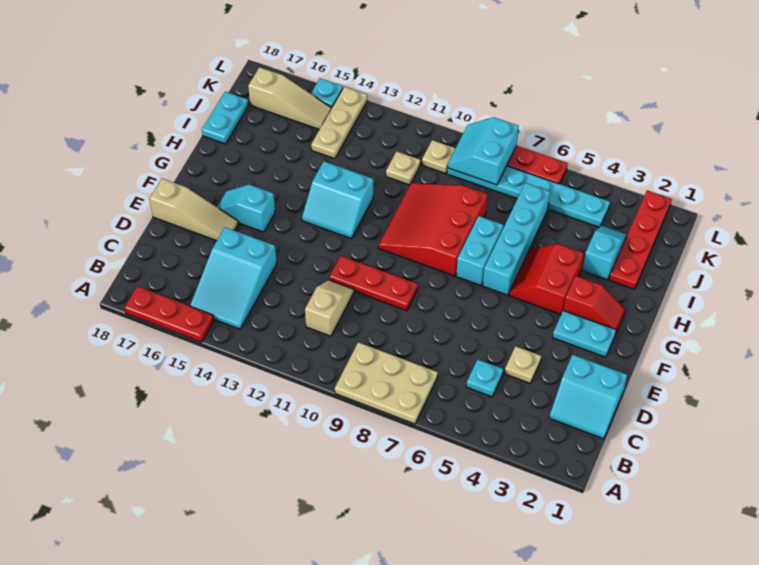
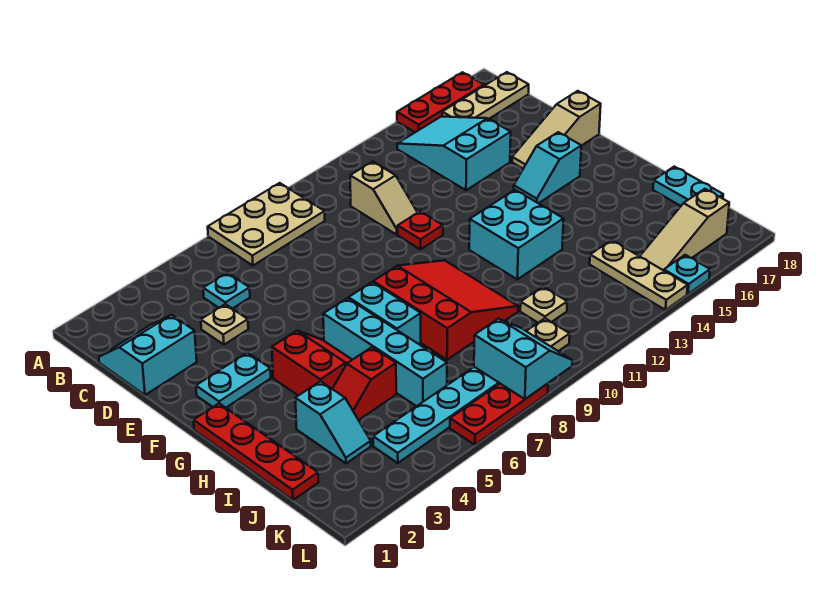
none -> tan plate B16:B18 level 1
red plate E9:E11 level 1 -> red plate E11 level 1
cyan slope F15:F16 level 1 top 15 -> cyan slope F15:F16 level 1 top 16
red slope G2:G3 level 1 top 3 -> red slope I4:I5 level 1 top 5
cyan slope G12:H13 level 1 top H -> cyan brick G12:H13 level 1
red plate I2:L2 level 1 -> red plate G1:J1 level 1

